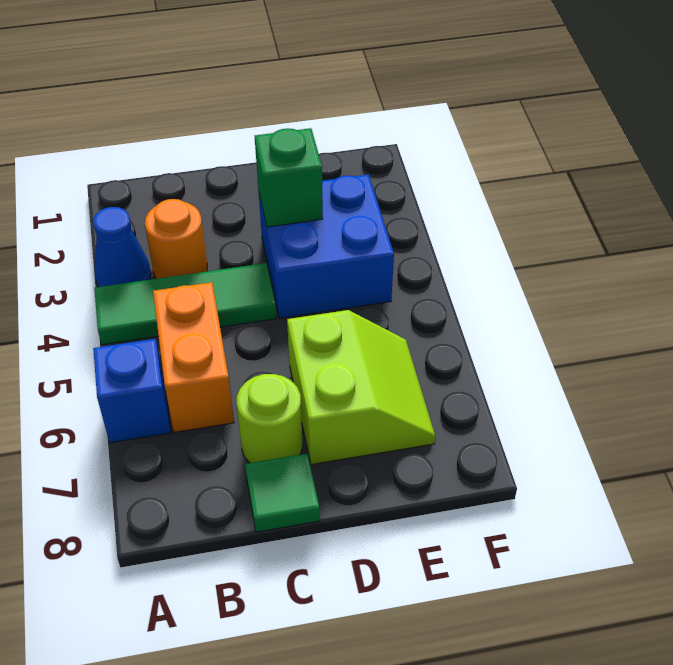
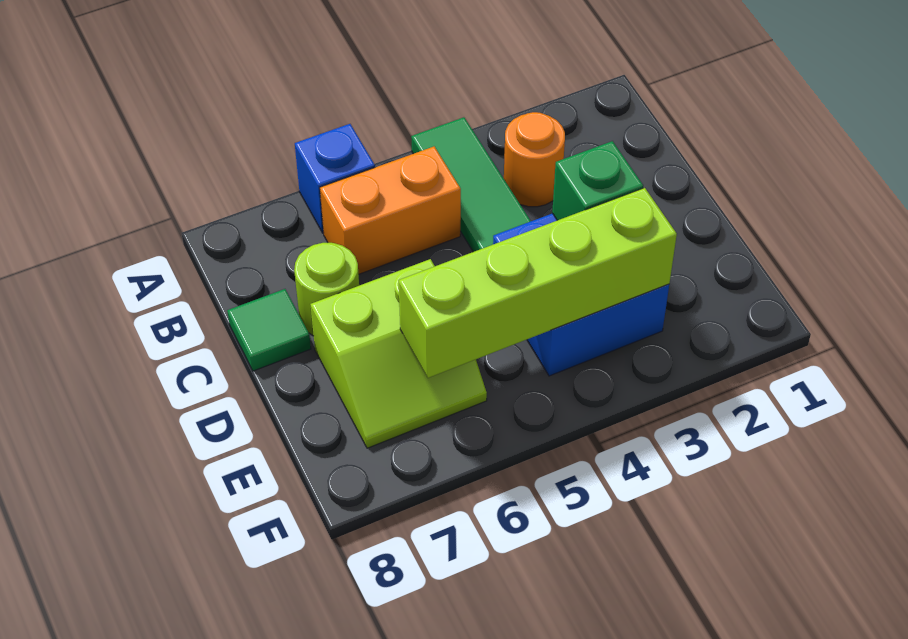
blue cone A3 level 1 -> none
none -> lime brick E3:E6 level 2

